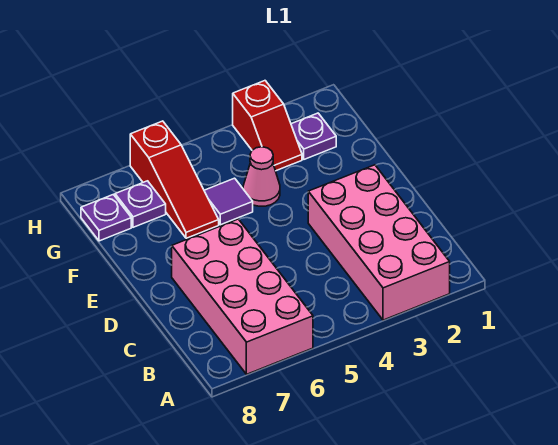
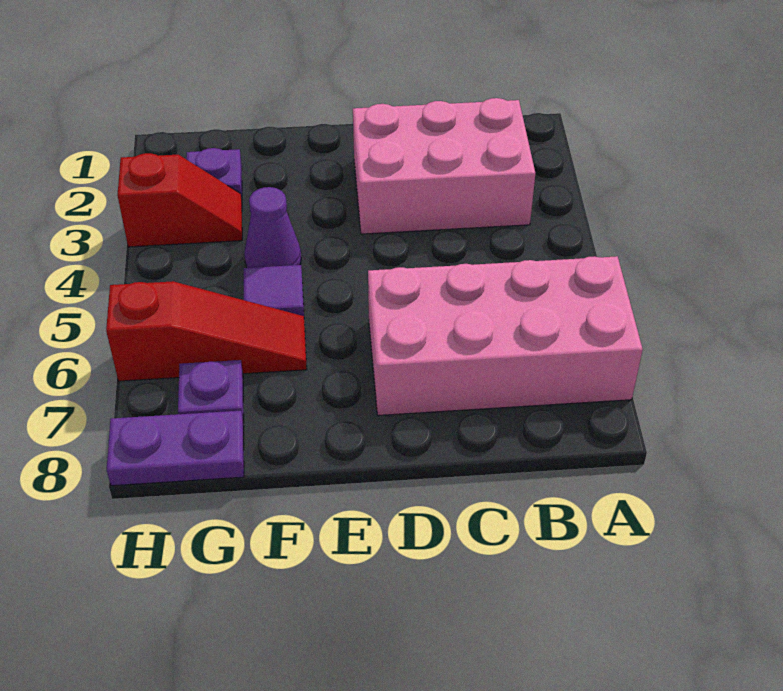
pink brick A2:D3 level 1 -> pink brick B2:D3 level 1
pink cone F4 level 1 -> purple cone F4 level 1
purple plate G8 level 1 -> purple plate G8:H8 level 1

